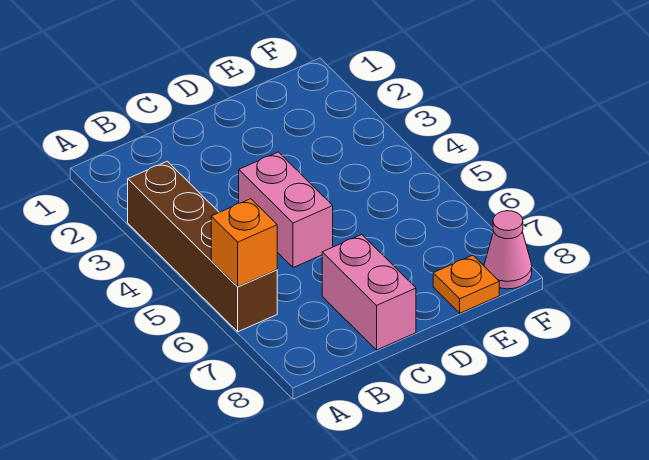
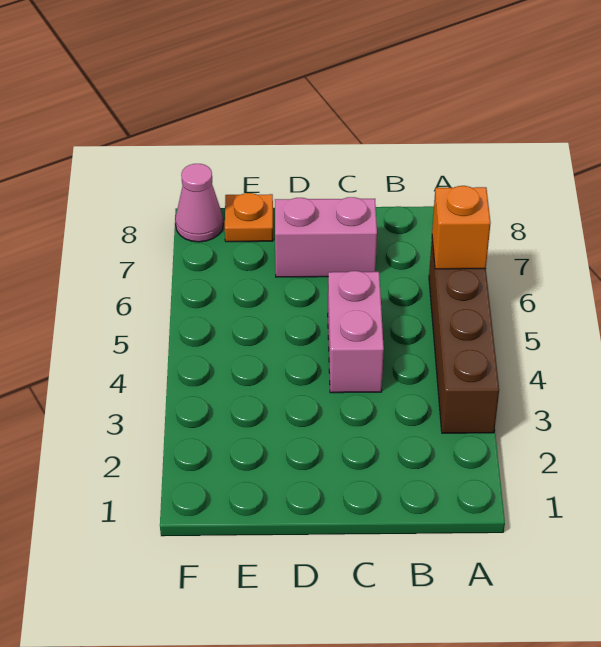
pink brick C7:C8 level 1 -> pink brick C7:D7 level 1

